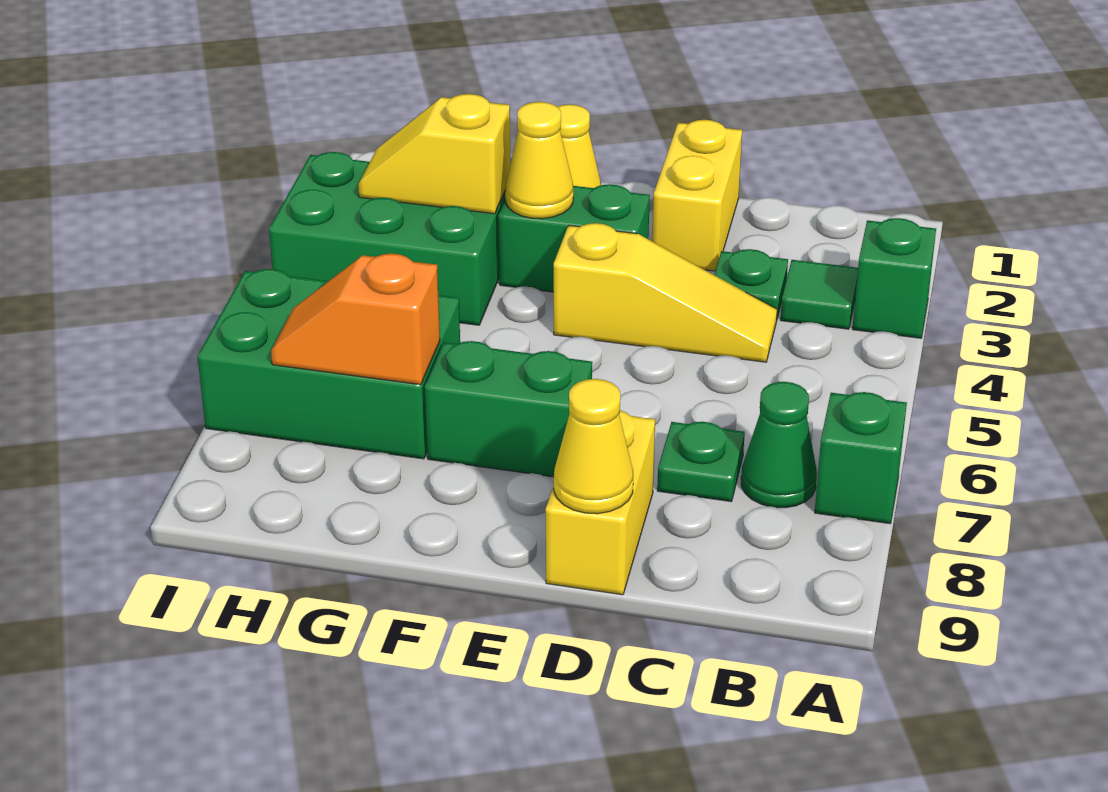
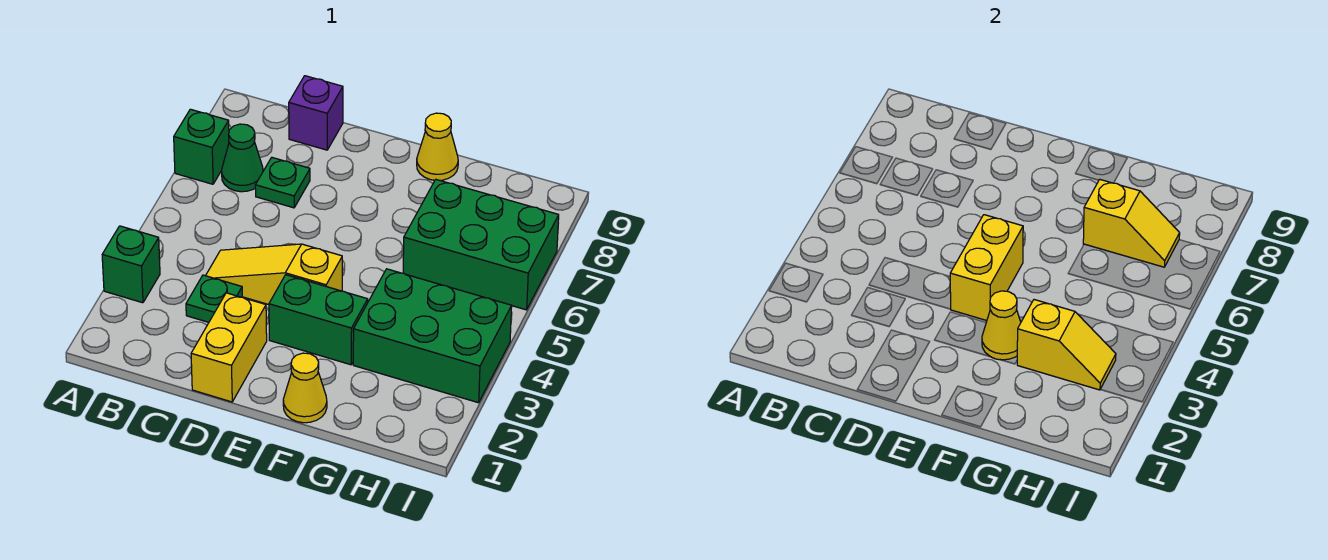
green tile B3 level 1 -> none
none -> purple brick C9 level 1
yellow brick D8:D9 level 1 -> yellow brick E4:E5 level 2
yellow cone D9 level 2 -> yellow cone F9 level 1
green brick E7:F7 level 1 -> none
orange slope G7:H7 level 2 top G -> yellow slope G7:H7 level 2 top G

